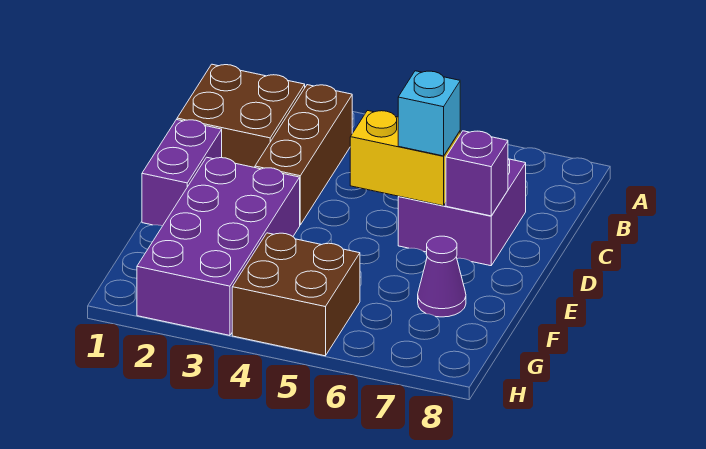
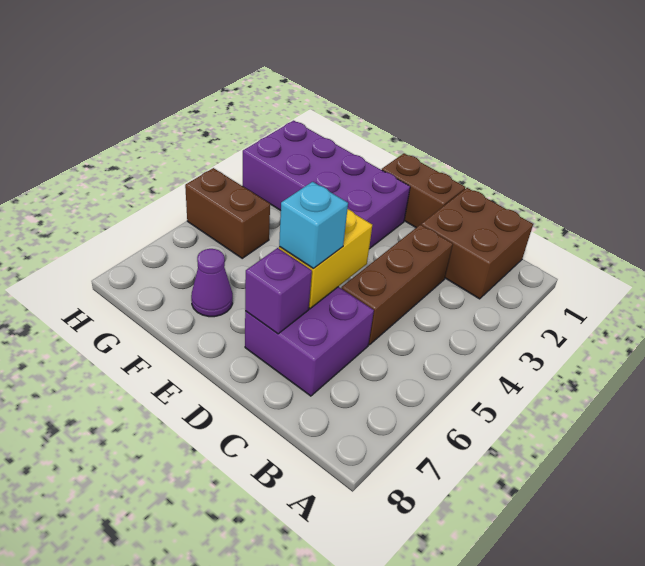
brown brick B3:D3 level 1 -> brown brick C3:C5 level 1
purple brick D1:E1 level 1 -> brown brick D1:E1 level 1
brown brick G4:H5 level 1 -> brown brick G5:H5 level 1

